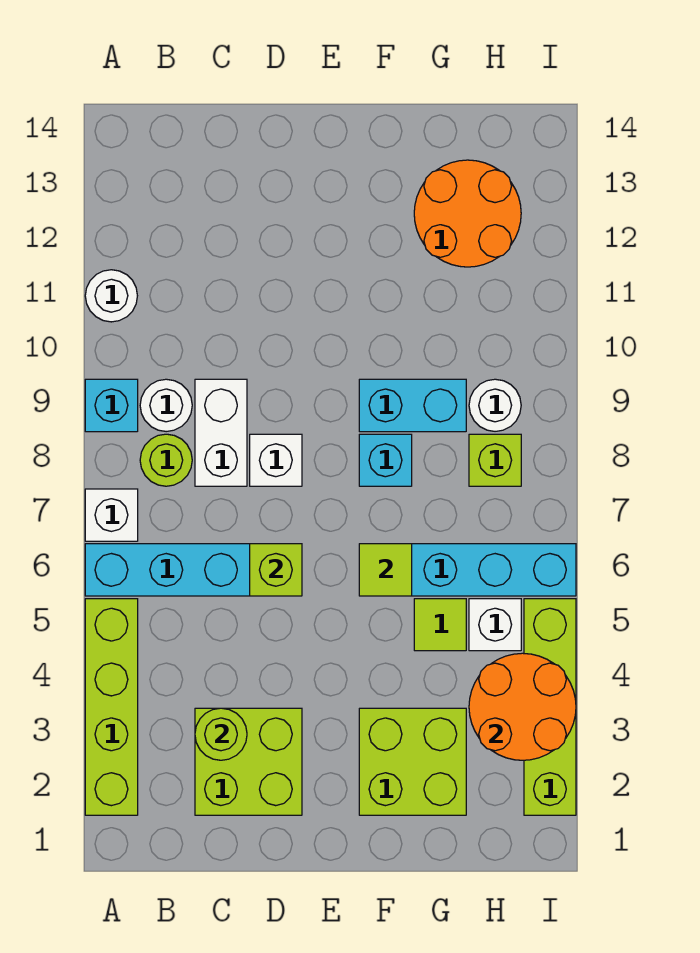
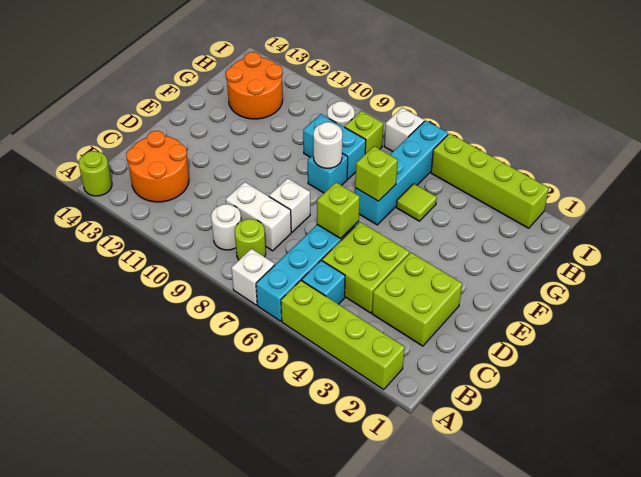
cyan brick A9 level 1 -> cyan brick B5 level 1
white round brick A11 level 1 -> white round brick F8 level 2
lime round brick C3 level 2 -> lime round brick A14 level 1
lime brick F2:G3 level 1 -> lime brick C4:D5 level 1
lime tile F6 level 2 -> lime brick F6 level 2
cyan brick F9:G9 level 1 -> cyan brick G8:G9 level 1
orange round brick H3:I4 level 2 -> orange round brick B12:C13 level 1
white brick H5 level 1 -> white brick I7 level 1

